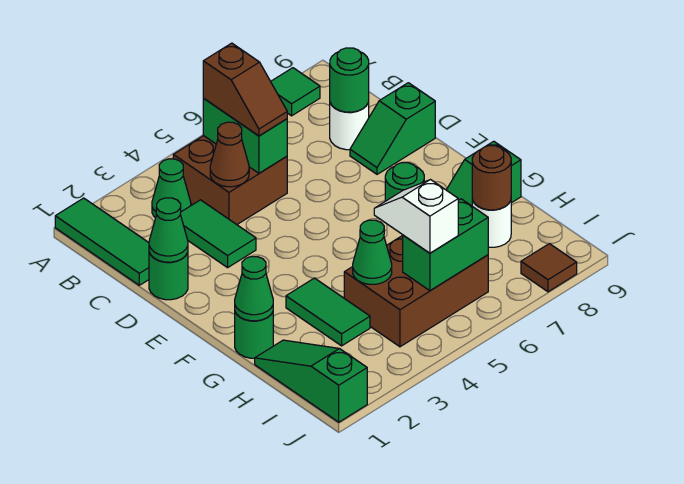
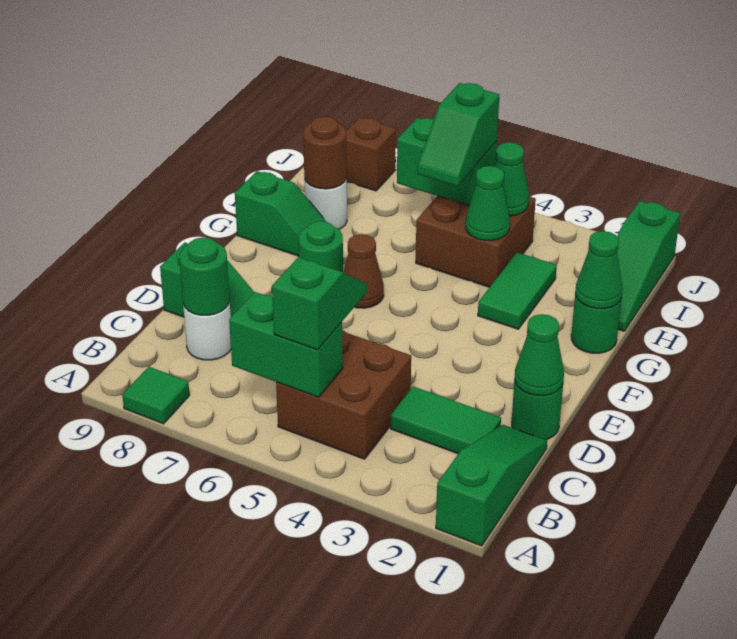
green tile A1:C1 level 1 -> green slope A1:C1 level 1 top A
green cone B3 level 1 -> green cone I4 level 2
green brick B5:C5 level 2 -> green brick B5:B6 level 2
brown slope B5:C5 level 3 top B -> green slope B5:C5 level 3 top B
green tile C3:D3 level 1 -> green tile C2:C3 level 1
brown cone C4 level 2 -> brown cone F6 level 1
brown brick H4:I6 level 1 -> brown brick H4:I5 level 1
white slope H5:I5 level 3 top I -> green slope H5:I5 level 3 top I
brown tile J8 level 1 -> brown brick J8 level 1

